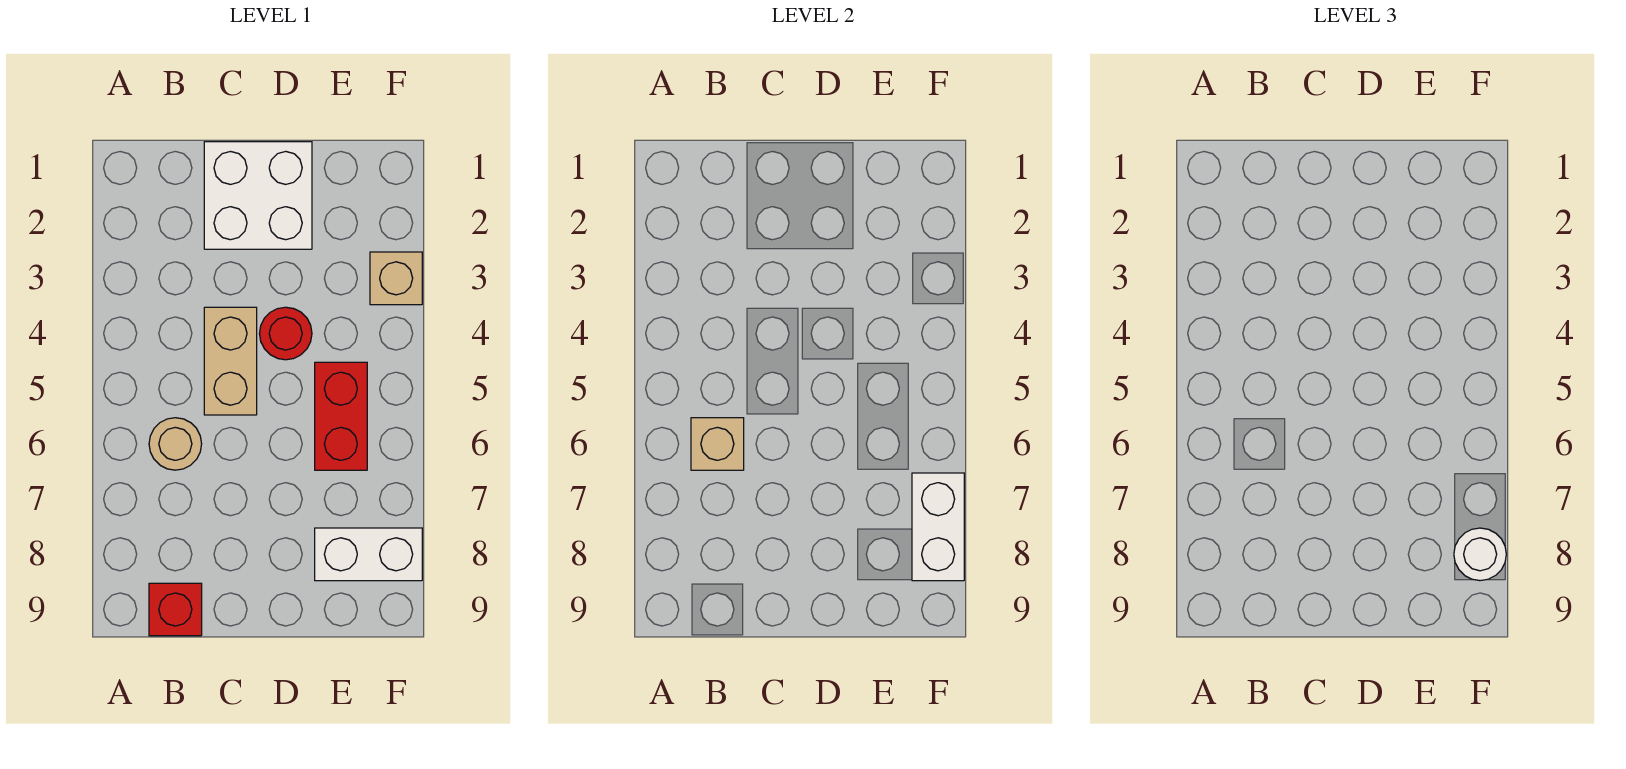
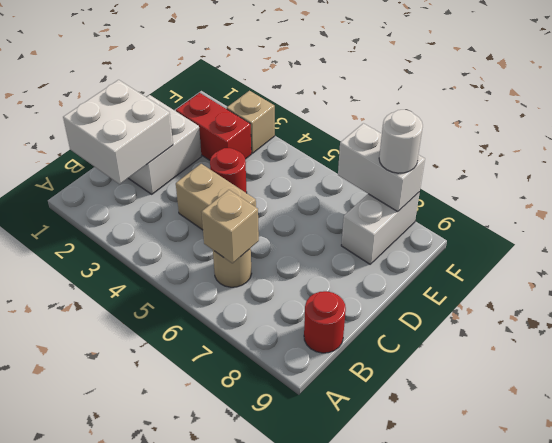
none -> white brick B1:C2 level 2
red brick B9 level 1 -> red round brick B9 level 1
red brick E5:E6 level 1 -> red brick E2:E3 level 1

